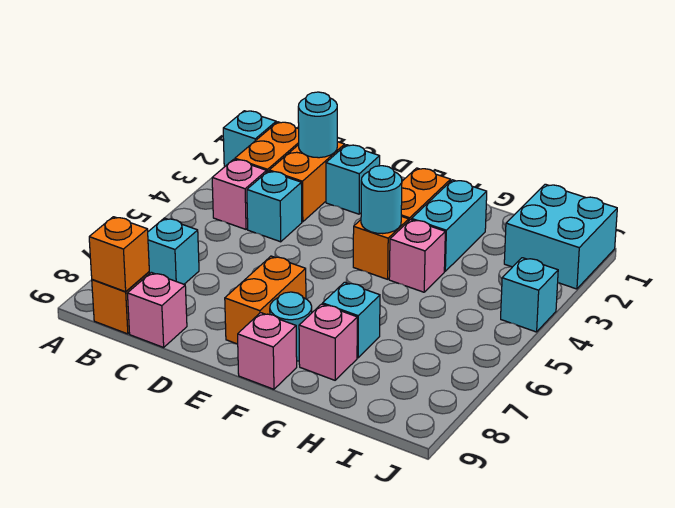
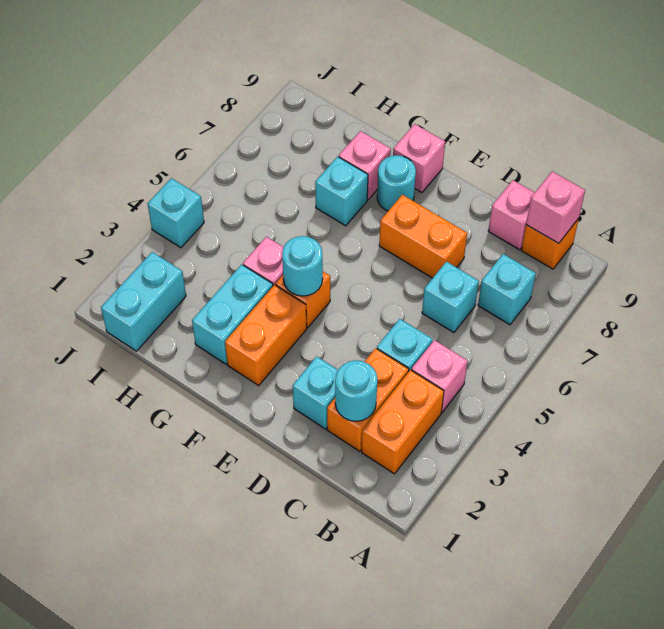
cyan brick A2 level 1 -> cyan brick C6 level 1
orange brick B9 level 2 -> pink brick B9 level 2
orange brick E7:E8 level 1 -> orange brick D7:E7 level 1
cyan brick I1:J2 level 1 -> cyan brick I1:I2 level 1

